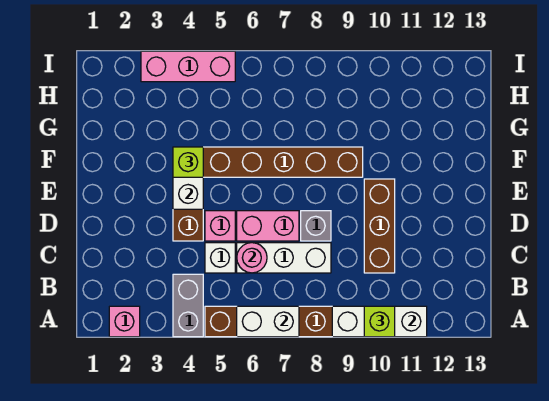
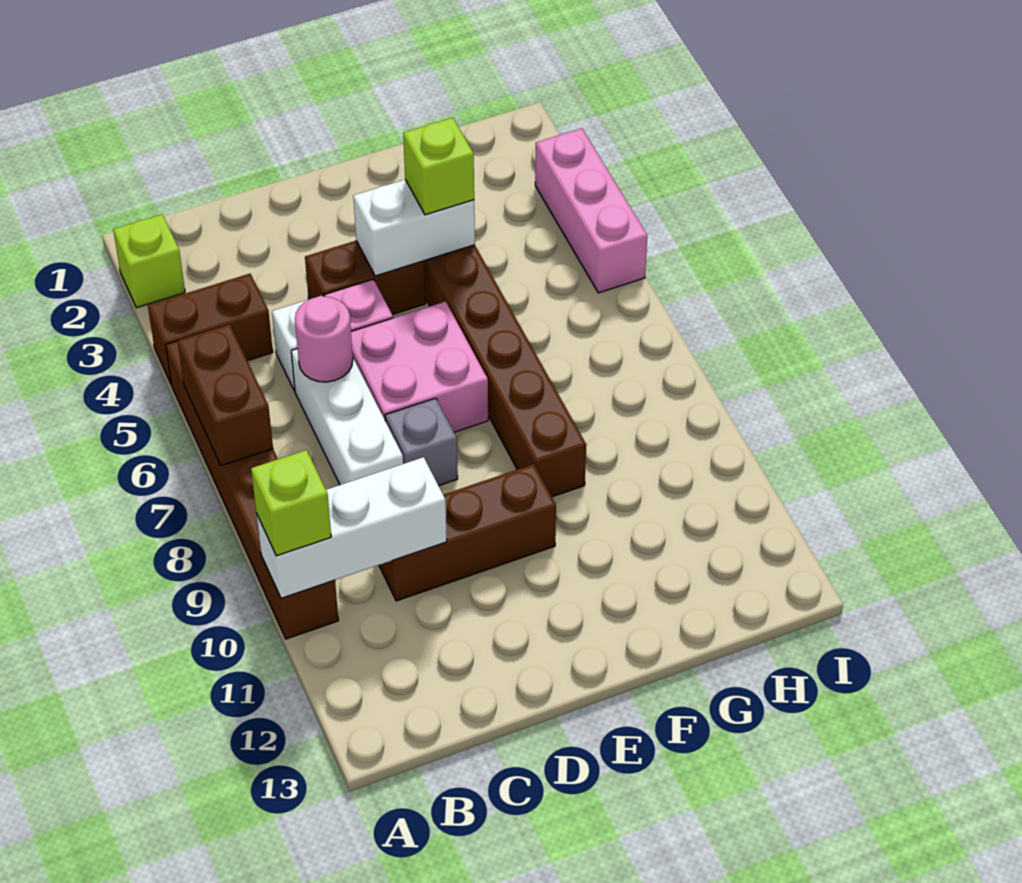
pink brick A2 level 1 -> lime brick A2 level 1
grey brick A4:B4 level 1 -> brown brick A4:B4 level 1
white brick A6:A7 level 2 -> brown brick A6:A7 level 2
white brick A9:A11 level 2 -> white brick A10:C10 level 2
pink brick D6:D7 level 1 -> pink brick D6:E7 level 1

